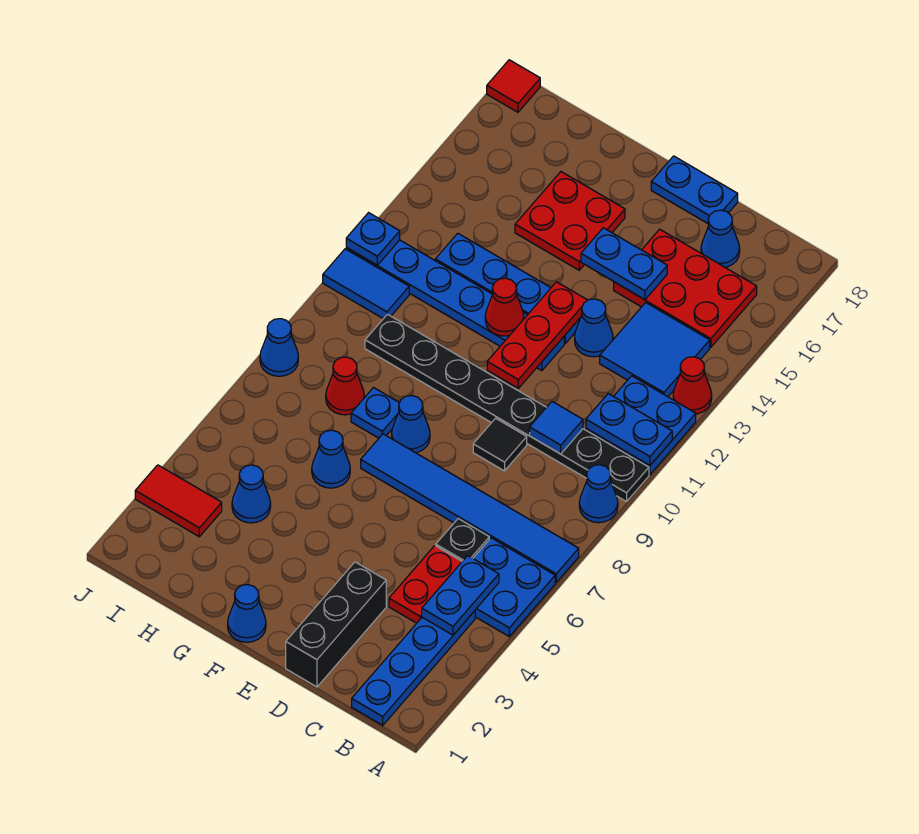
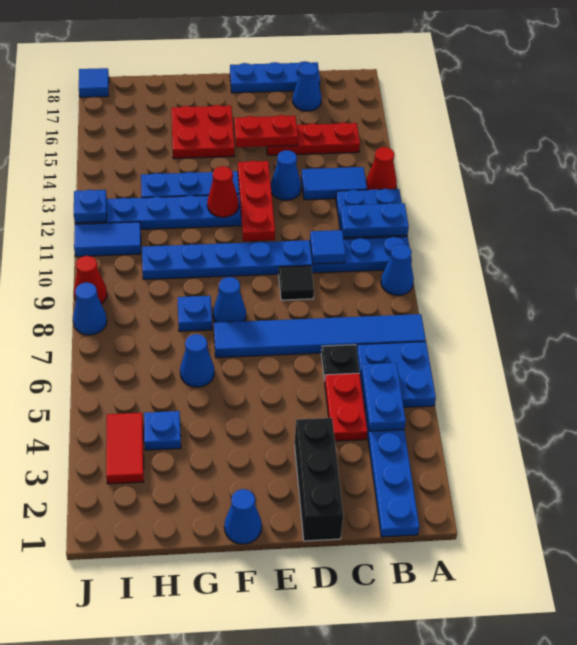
black plate A10:H10 level 1 -> blue plate A10:H10 level 1
blue tile B13:C14 level 1 -> blue tile B13:C13 level 1
red plate B15:D16 level 1 -> red plate B15:D15 level 1
blue plate D15:E15 level 2 -> red plate D15:E15 level 2
blue plate D18:E18 level 1 -> blue plate C18:E18 level 1
blue cone H4 level 1 -> blue plate H4 level 1
red cone H8 level 1 -> red cone J9 level 1
red tile I3:J3 level 1 -> red tile I3:I4 level 1
red tile J18 level 1 -> blue tile J18 level 1

